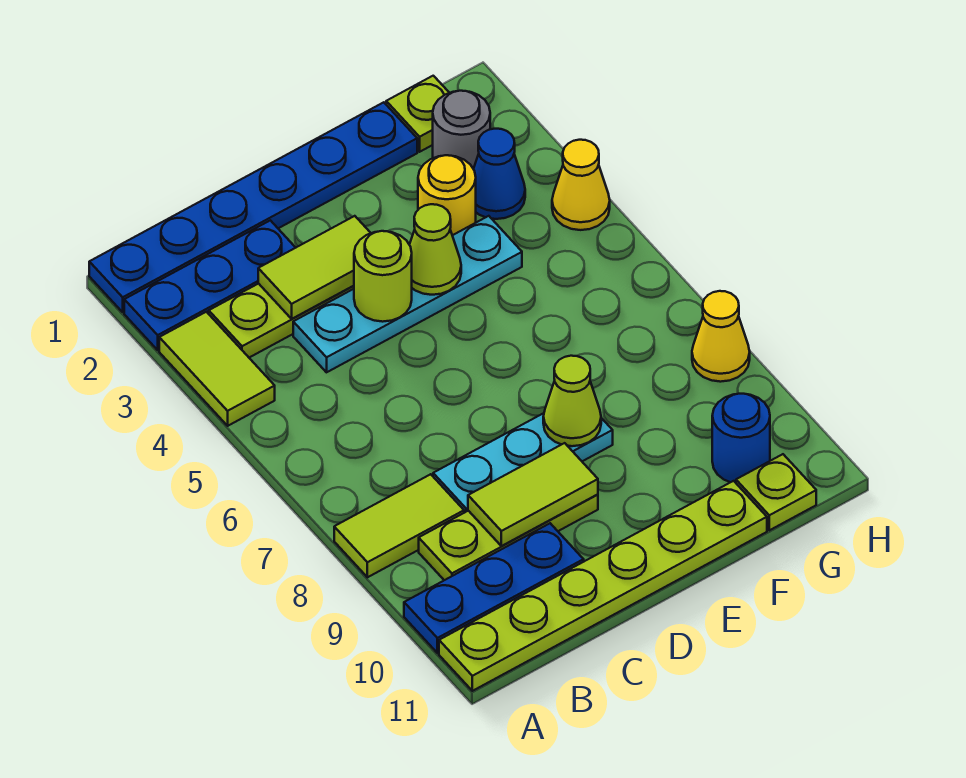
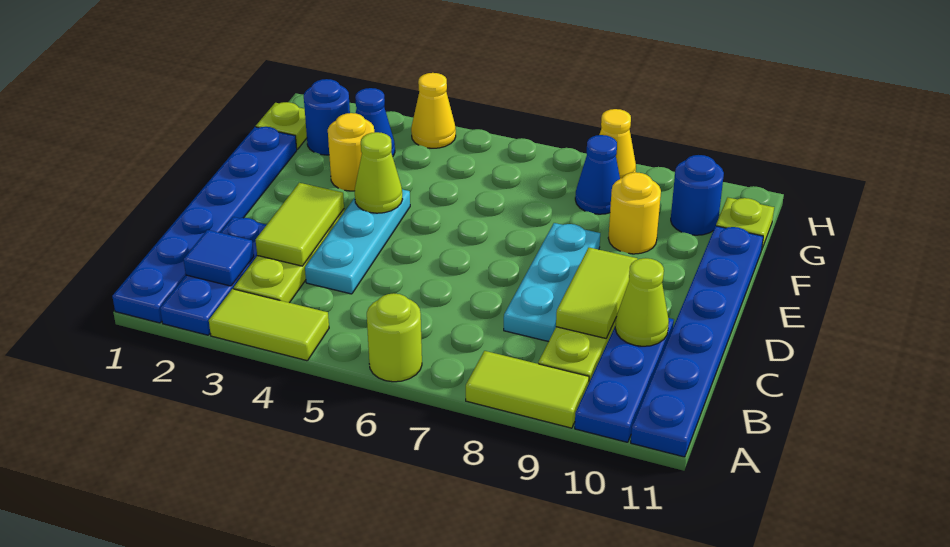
lime tile A8:B8 level 1 -> lime tile A8:A9 level 1
lime plate A11:F11 level 1 -> blue plate A11:F11 level 1
none -> blue tile B2 level 2
cyan plate C4:F4 level 1 -> cyan plate C4:E4 level 1
lime round brick D4 level 2 -> lime round brick A6 level 1
lime cone E8 level 2 -> lime cone C10 level 2
none -> yellow round brick F9 level 1
grey round brick G2 level 1 -> blue round brick G2 level 1
none -> blue cone G8 level 1

